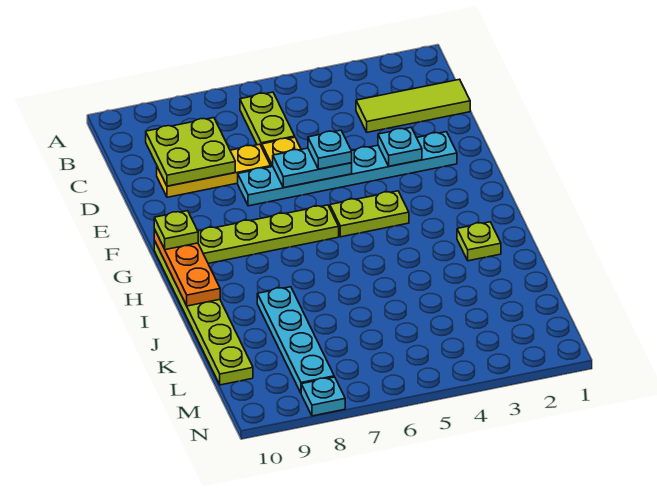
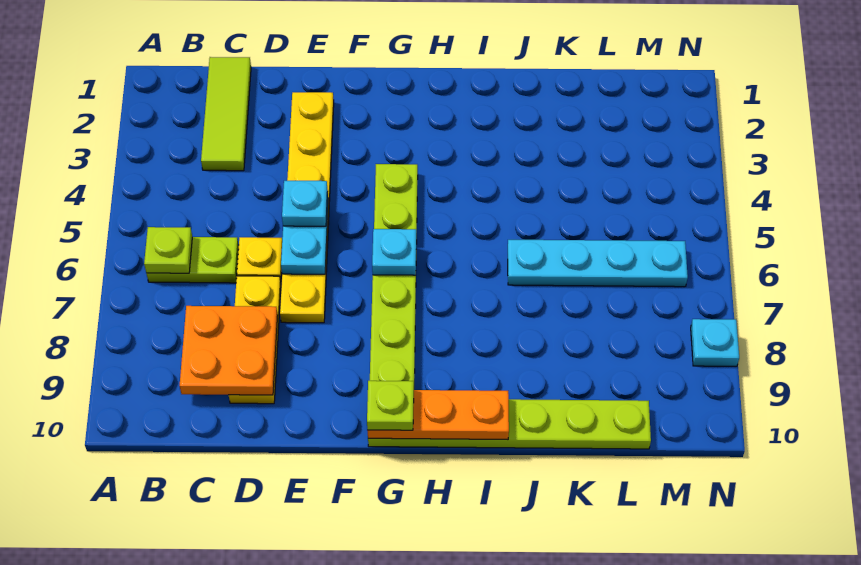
lime plate C8:D9 level 2 -> orange plate C8:D9 level 2
cyan plate E2:E7 level 1 -> yellow plate E2:E7 level 1
cyan plate E3 level 2 -> cyan plate G6 level 2
lime plate I2 level 1 -> lime plate B6 level 2
cyan plate J8:M8 level 1 -> cyan plate J6:M6 level 1

